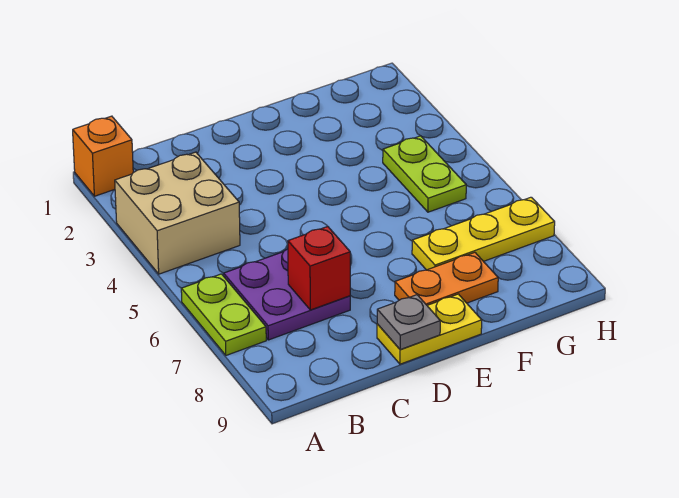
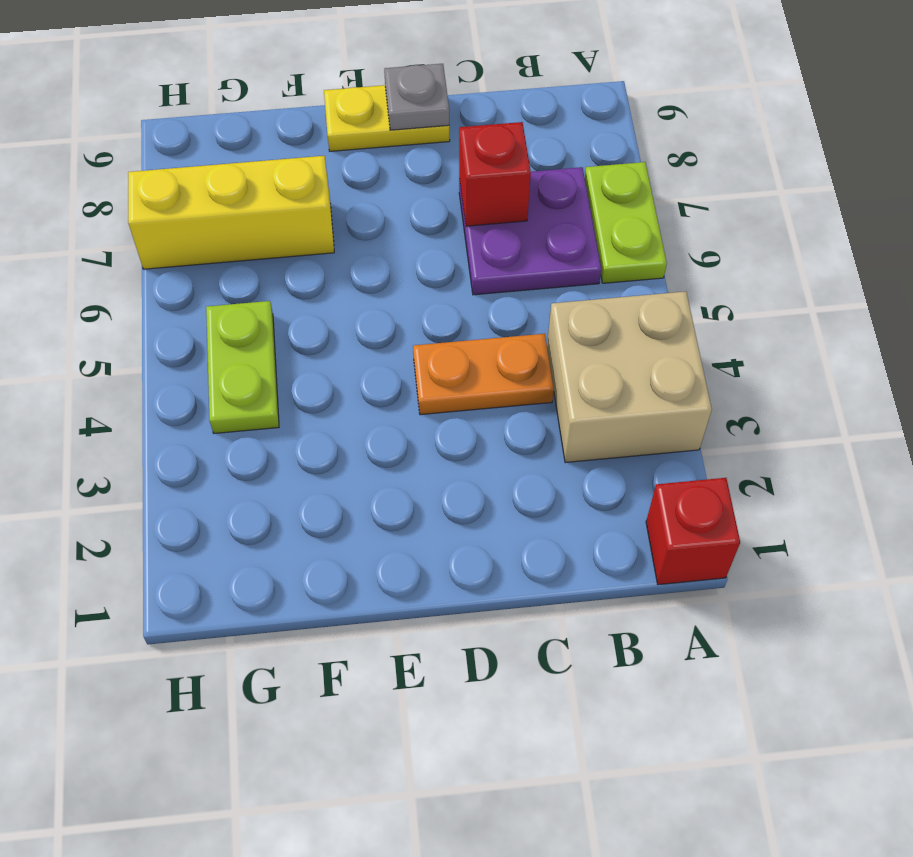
orange brick A1 level 1 -> red brick A1 level 1
orange plate E8:F8 level 1 -> orange plate C4:D4 level 1
yellow plate F7:H7 level 1 -> yellow brick F7:H7 level 1

